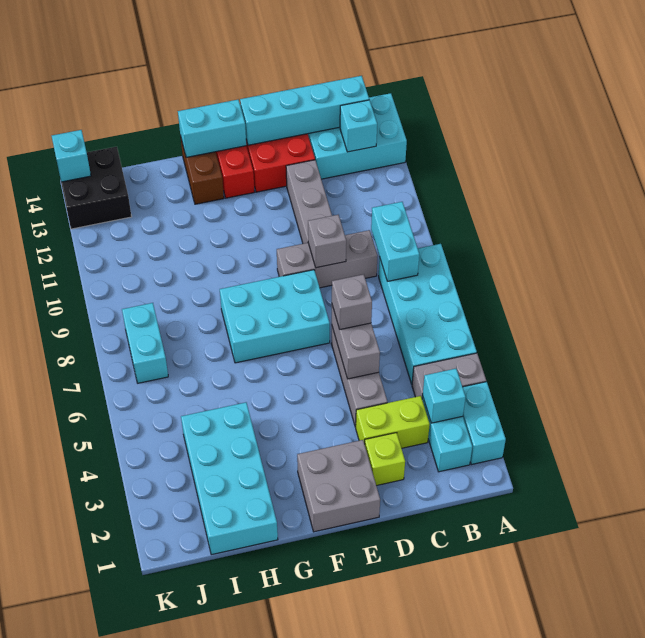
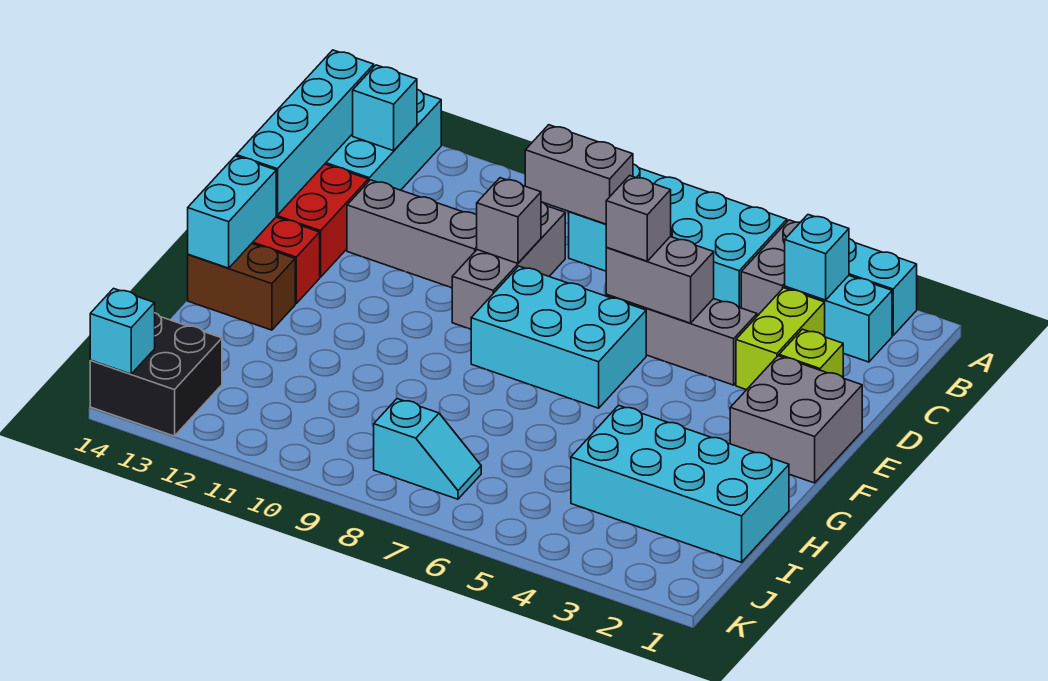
cyan brick B8:B9 level 2 -> grey brick B8:B9 level 2
cyan brick E7:G8 level 1 -> cyan brick E6:F8 level 1
cyan brick J7:J8 level 1 -> cyan slope J7:J8 level 1 top 8

